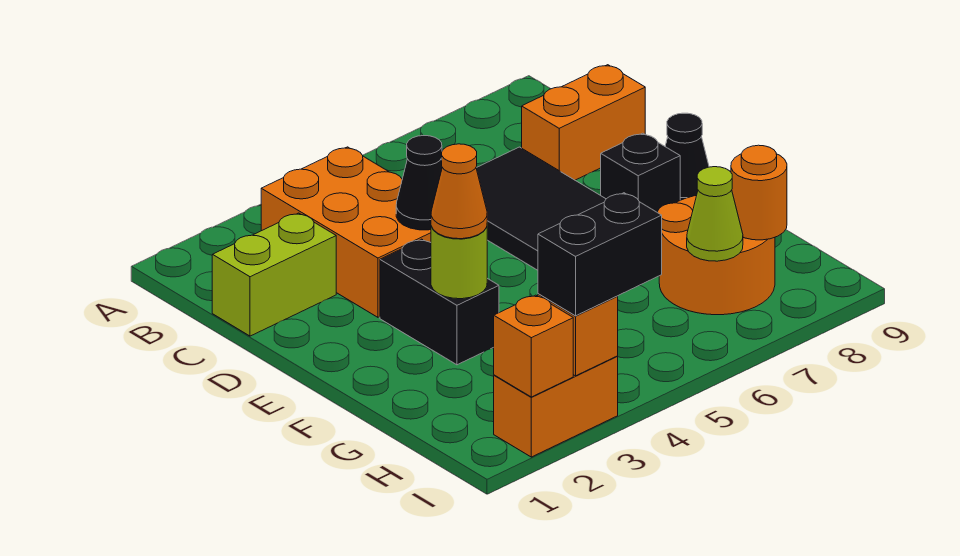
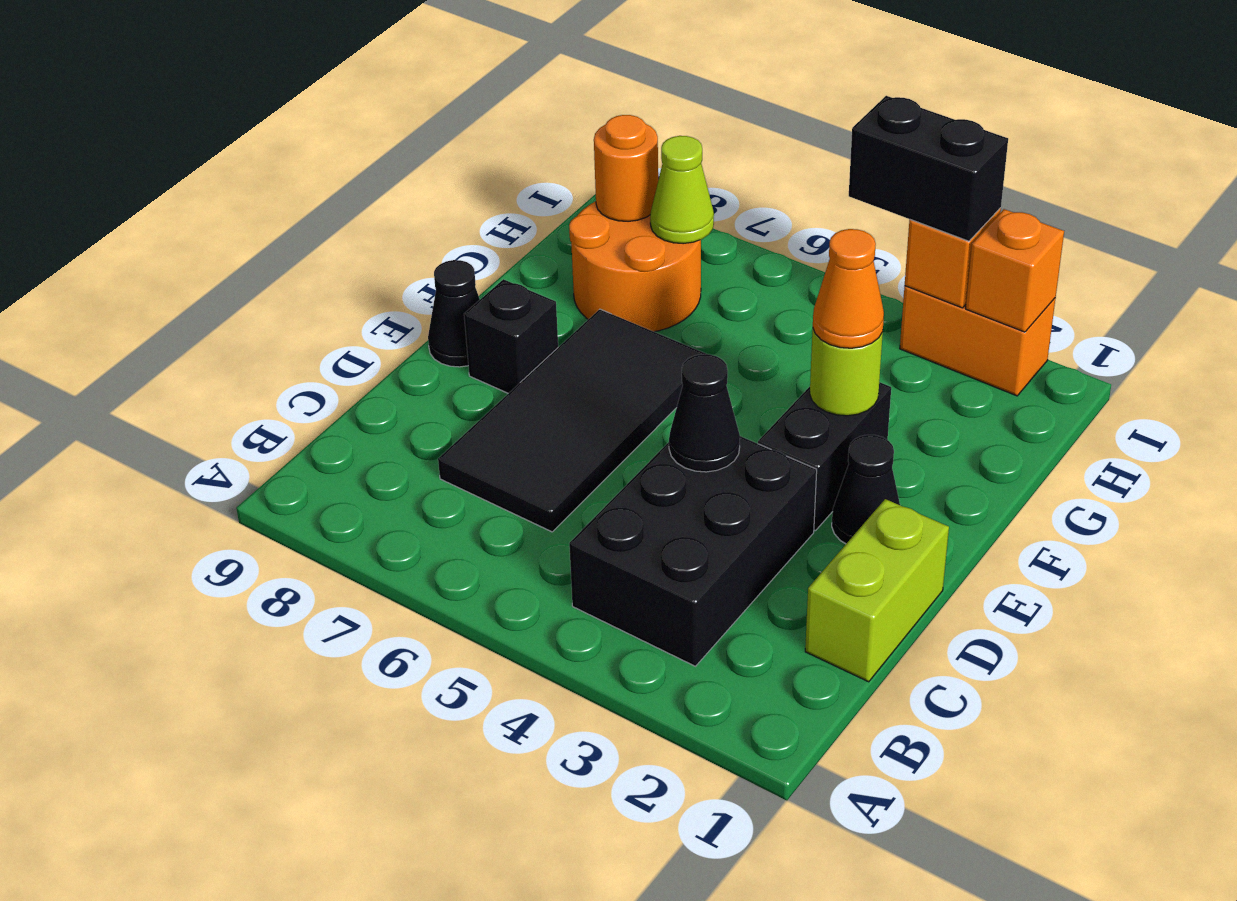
orange brick B3:D4 level 1 -> black brick B3:D4 level 1
lime brick C1:C2 level 1 -> lime brick C1:D1 level 1
orange brick C8:C9 level 1 -> none
none -> black cone E2 level 1

